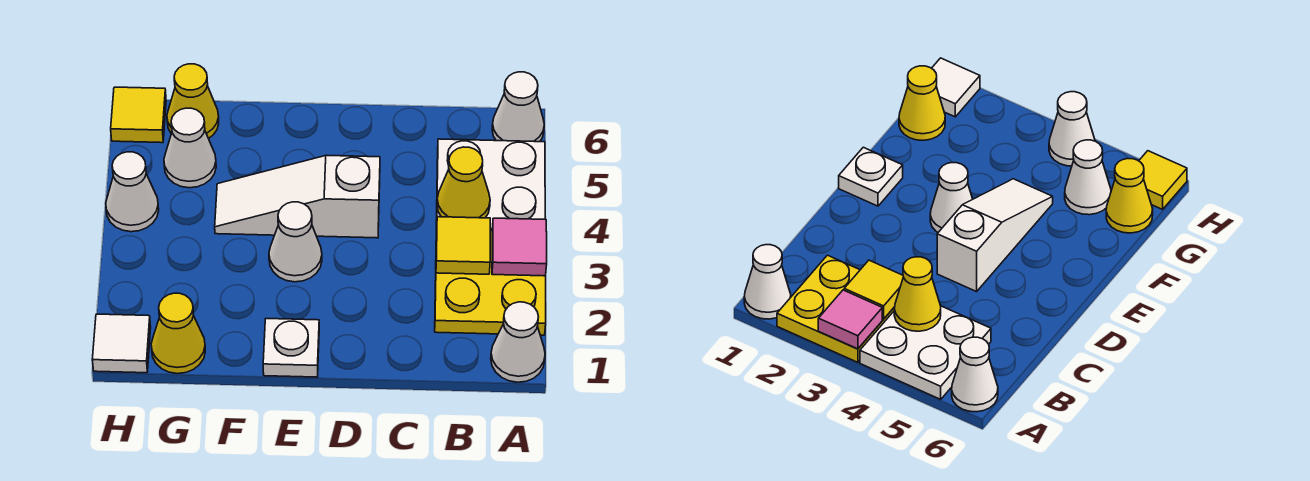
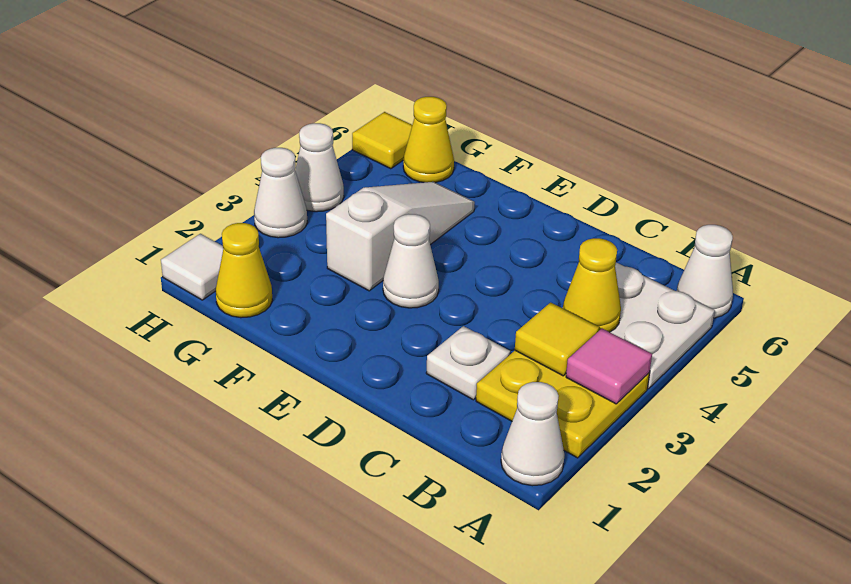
white slope D4:F4 level 1 top D -> white slope F3:F5 level 1 top 3
white plate E1 level 1 -> white plate C2 level 1
white cone G5 level 1 -> white cone H3 level 1

